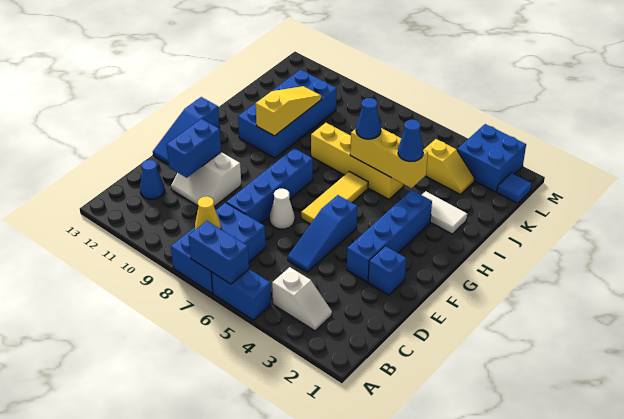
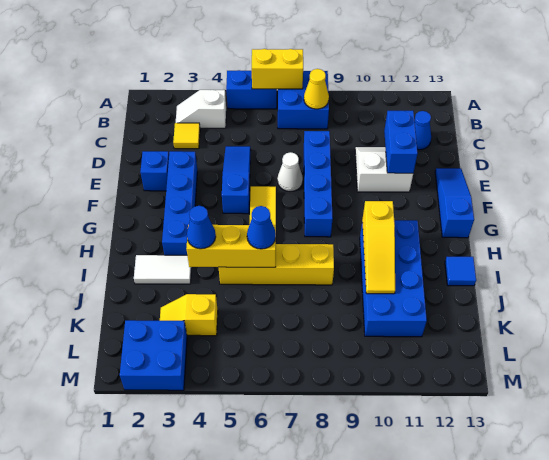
blue brick A6:A7 level 2 -> yellow brick A6:A7 level 2
blue brick A7:C8 level 1 -> blue brick A7:B8 level 1
none -> yellow tile C3 level 1
blue tile L1 level 1 -> blue tile I13 level 1

